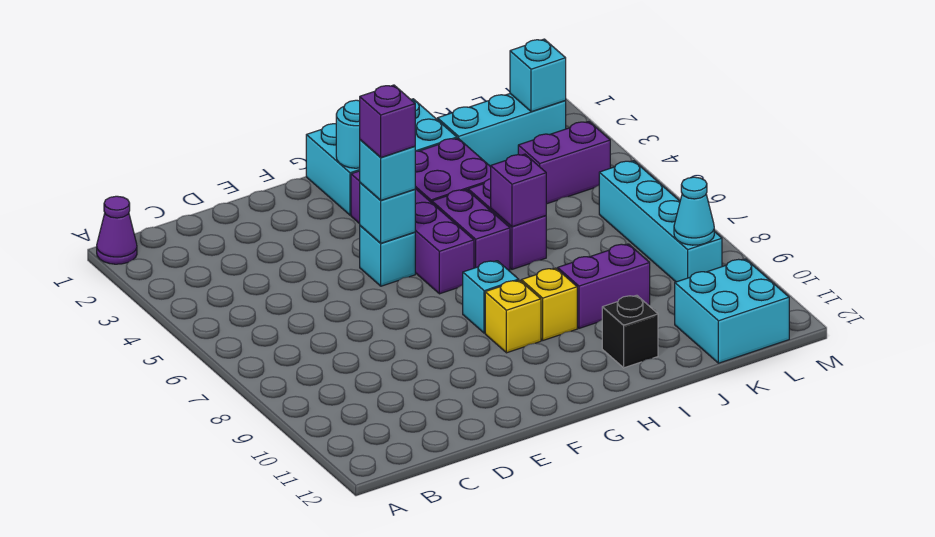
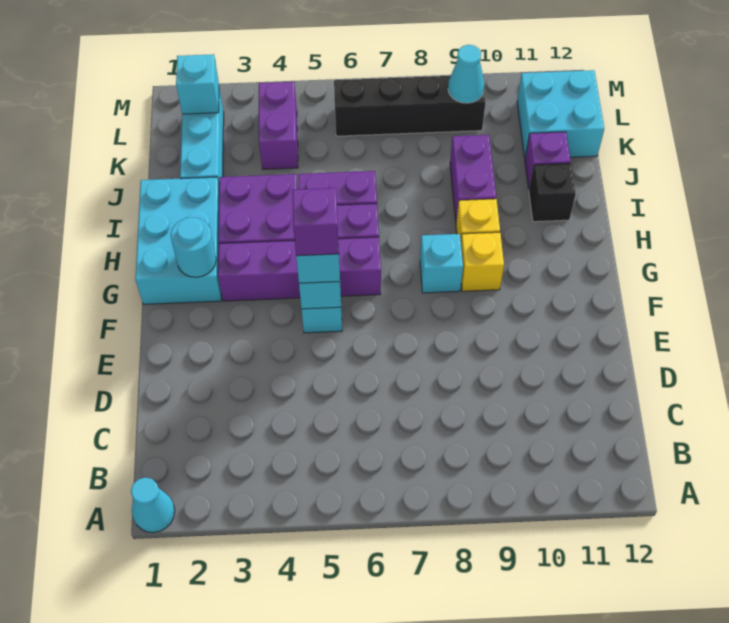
purple cone A1 level 1 -> cyan cone A1 level 1
purple brick I6 level 2 -> purple brick J11 level 1
cyan brick L6:L9 level 1 -> black brick L6:L9 level 1

